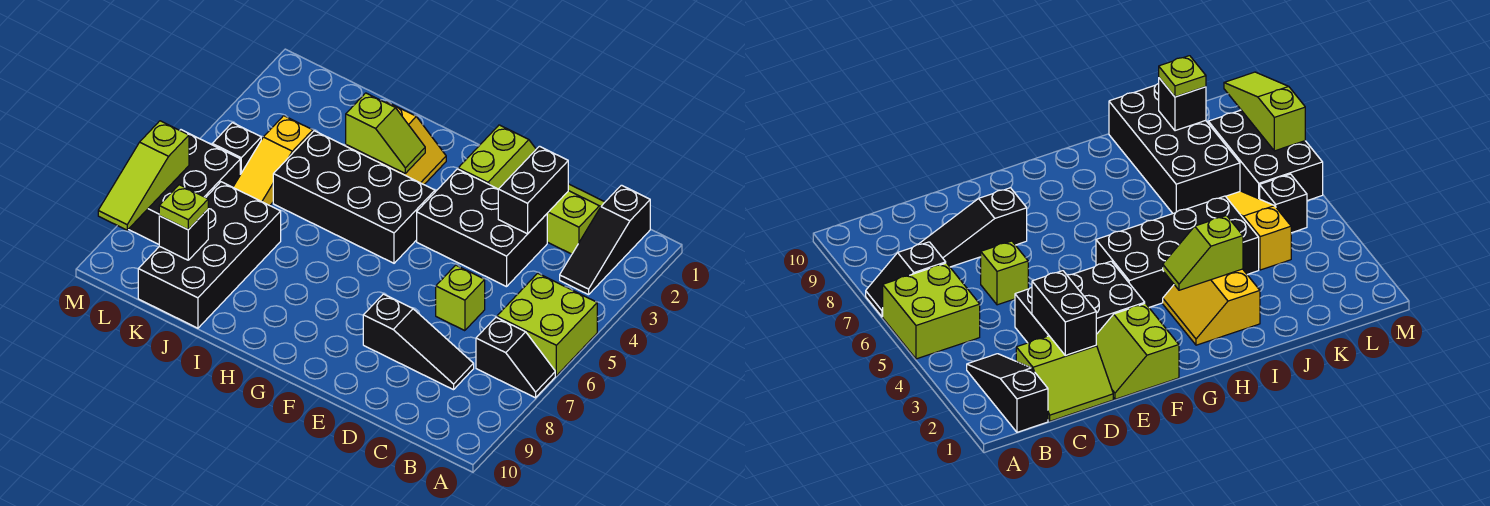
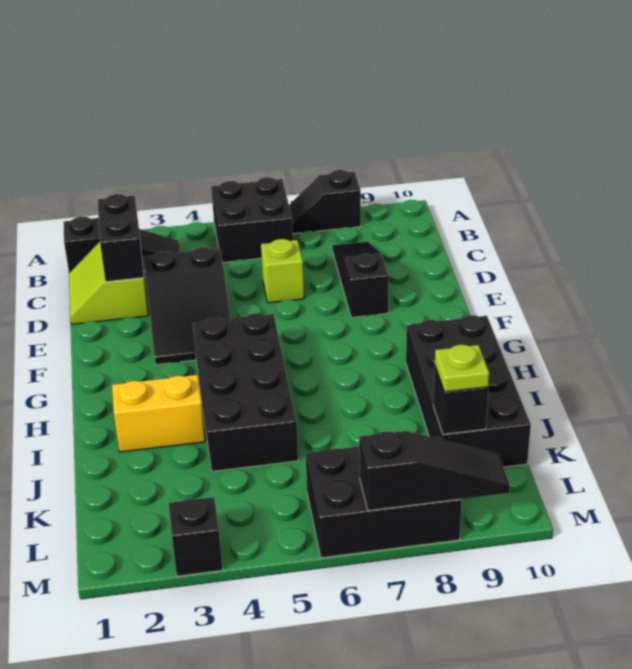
lime brick A5:B6 level 1 -> black brick A5:B6 level 1
black slope A7:B7 level 1 top B -> black slope A7:A8 level 1 top 8
black brick D2:D3 level 2 -> black brick C2:D2 level 2
black brick D3:F4 level 1 -> black slope D3:F4 level 1 top D
lime slope E1:F2 level 1 top F -> none
lime slope H3:I3 level 2 top I -> none
black brick J7:K10 level 1 -> black brick H9:K10 level 1
yellow slope K4:K6 level 1 top 4 -> none
black brick L5 level 1 -> black brick M3 level 1
lime slope M7:M9 level 2 top 7 -> black slope M7:M9 level 2 top 7

